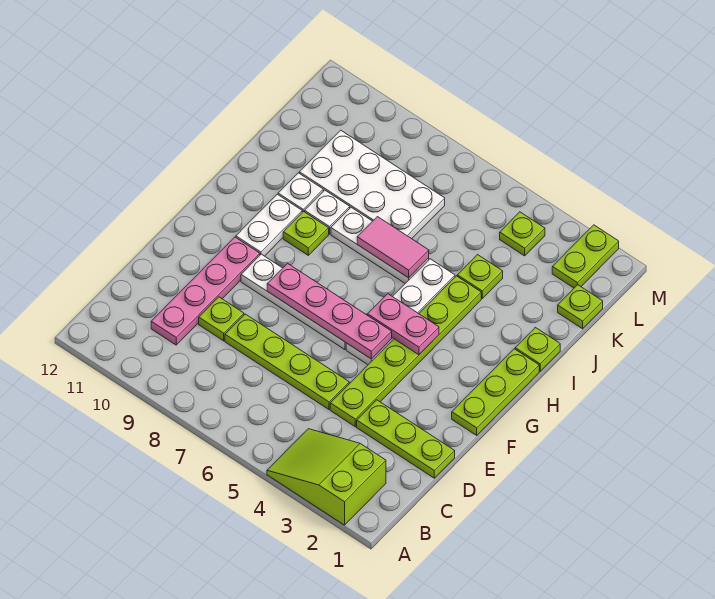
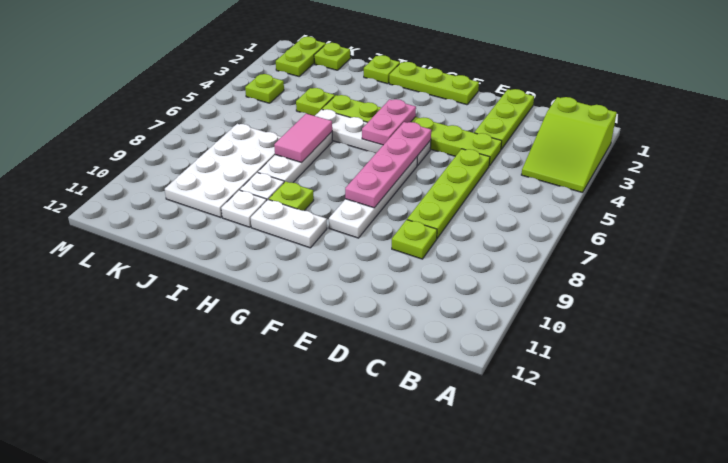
pink plate C10:F10 level 1 -> none
lime plate L2:M2 level 1 -> lime plate L1:L2 level 1

